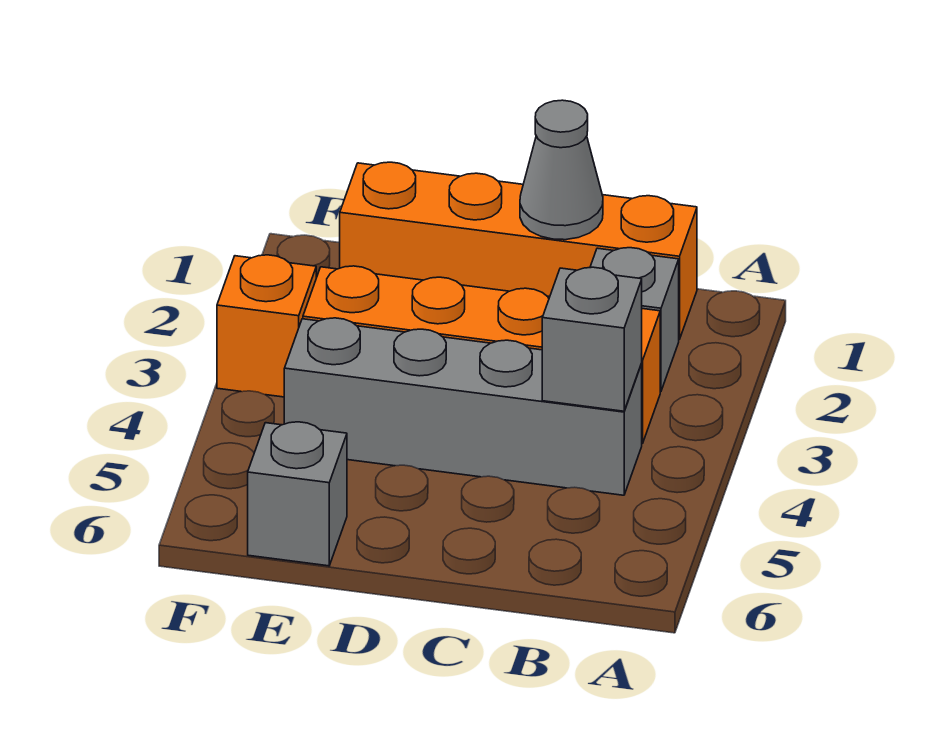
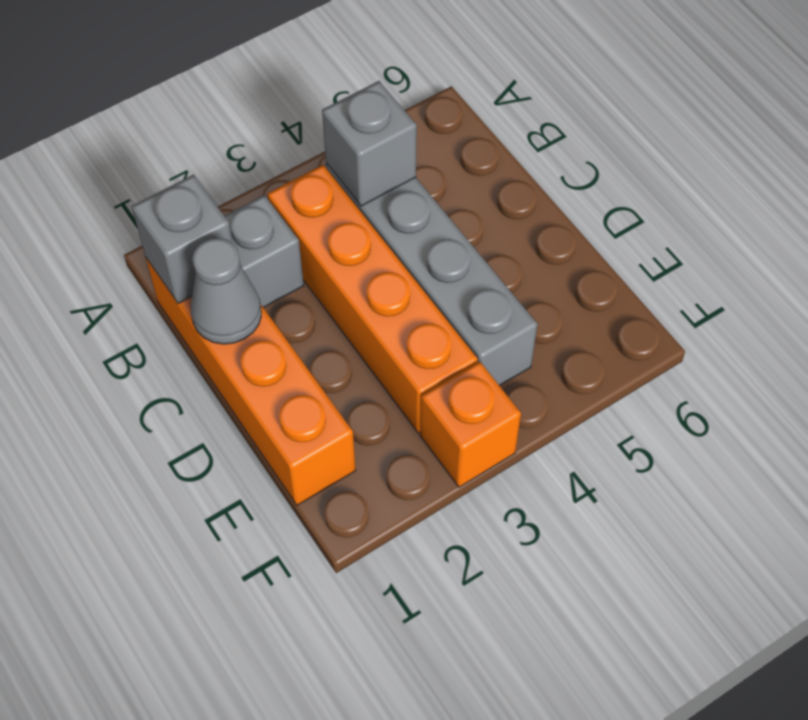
grey brick E6 level 1 -> grey brick B1 level 2

